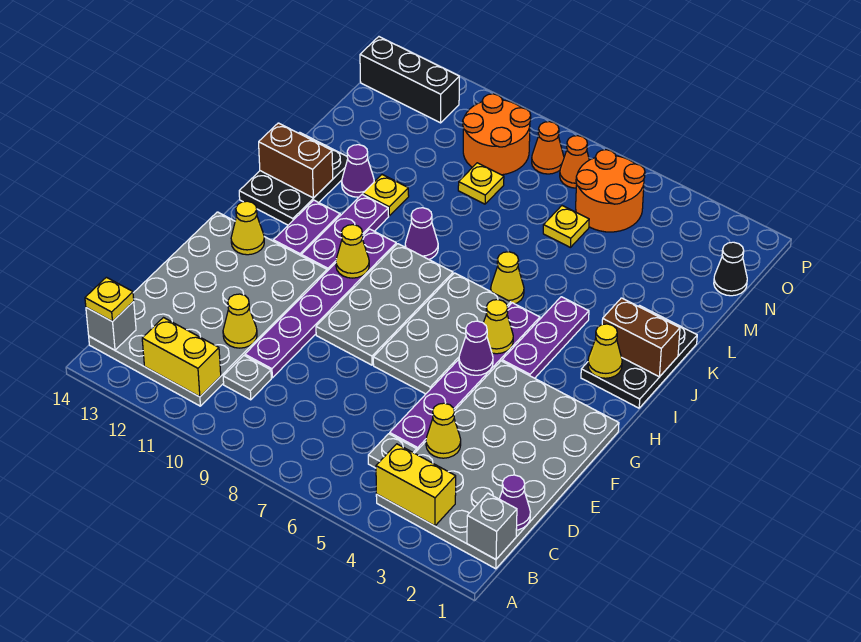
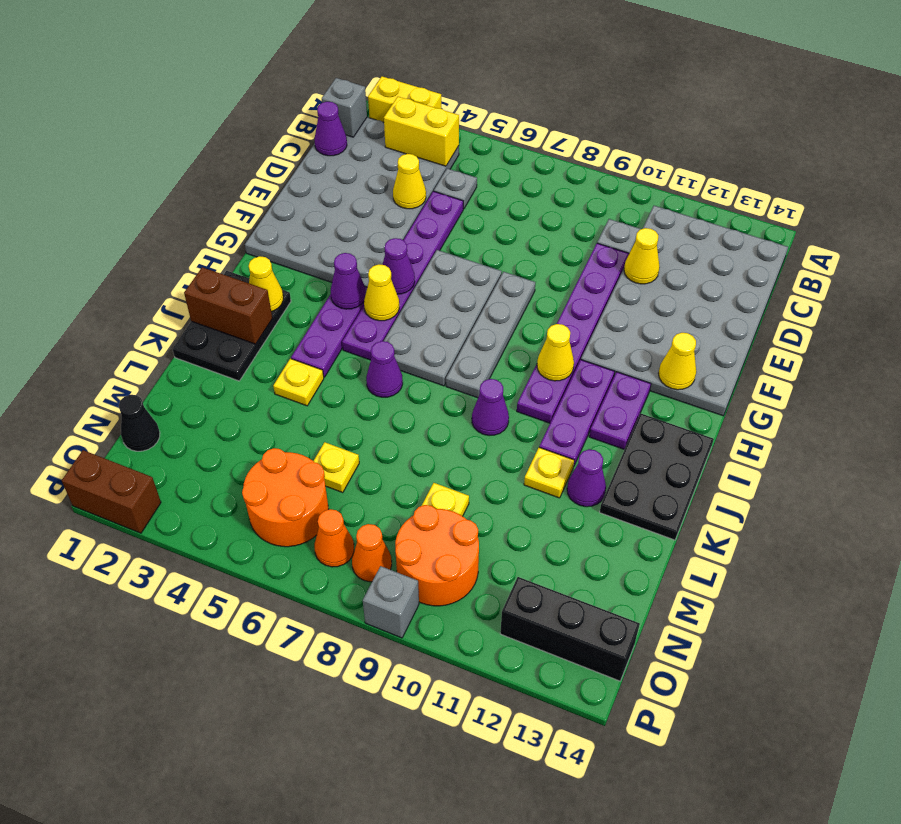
yellow brick B11:B12 level 2 -> yellow brick A2:A3 level 1
grey brick B14 level 2 -> grey brick P9 level 1
yellow plate B14 level 3 -> yellow plate K4 level 1
grey plate F8:I9 level 1 -> grey plate F8:I8 level 1
none -> purple cone H4 level 2
yellow cone J6 level 1 -> purple cone J6 level 1
brown brick J13:J14 level 2 -> brown brick P1:P2 level 1

